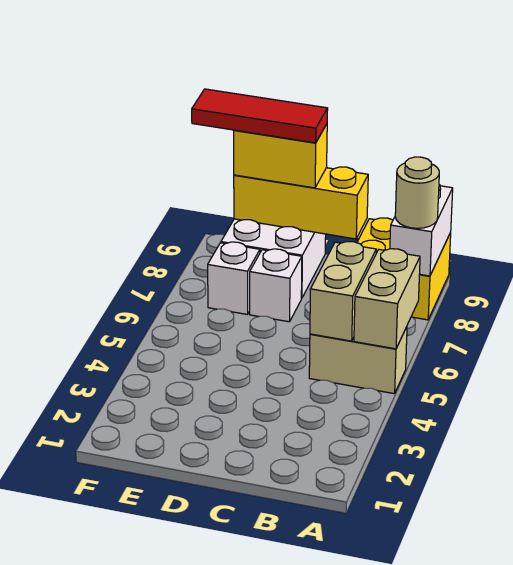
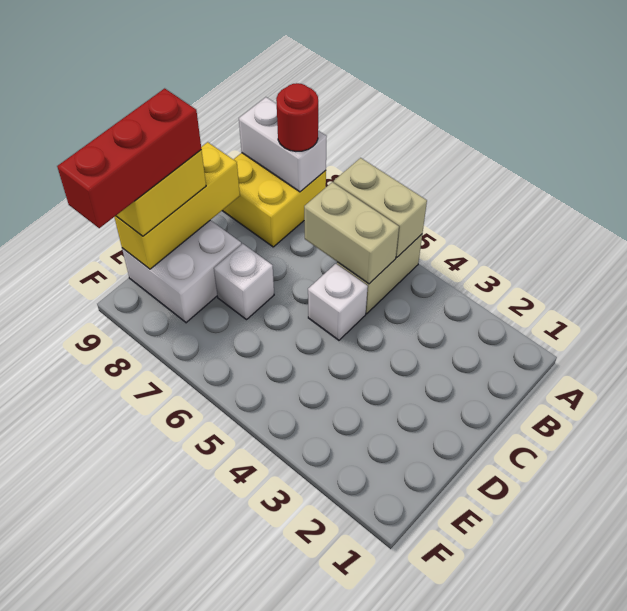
tan round brick A8 level 3 -> red round brick A8 level 3
red tile D9:F9 level 4 -> red brick D9:F9 level 4
white brick E7 level 1 -> white brick C5 level 1

